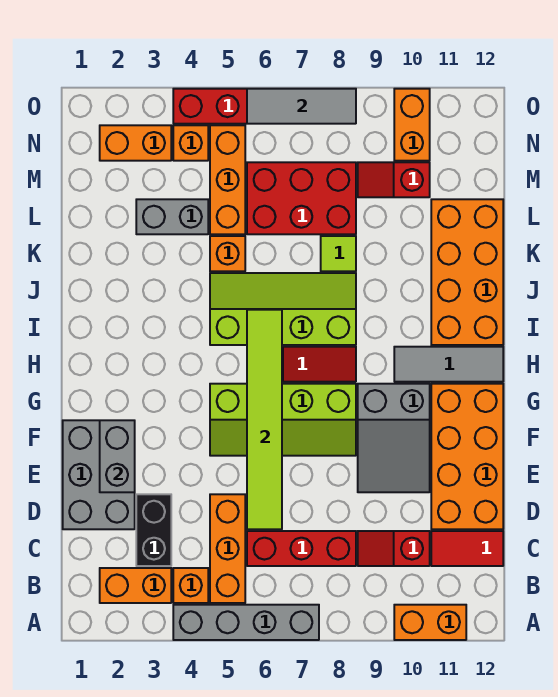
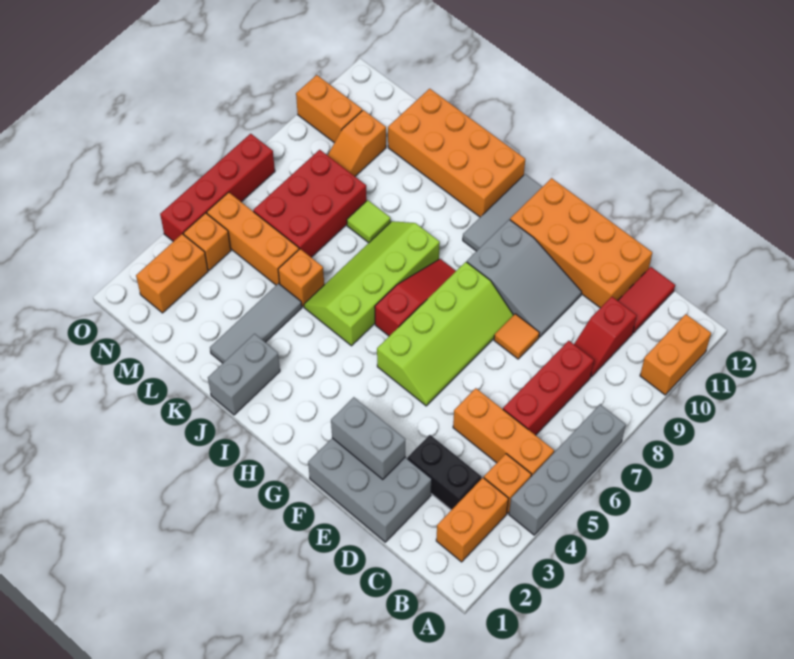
lime tile D6:I6 level 2 -> none
none -> orange tile E8 level 1
grey brick L3:L4 level 1 -> grey brick J1:J2 level 1
red slope M9:M10 level 1 top 10 -> orange slope M9:M10 level 1 top 10
grey tile O6:O8 level 2 -> grey tile K2:K4 level 1

